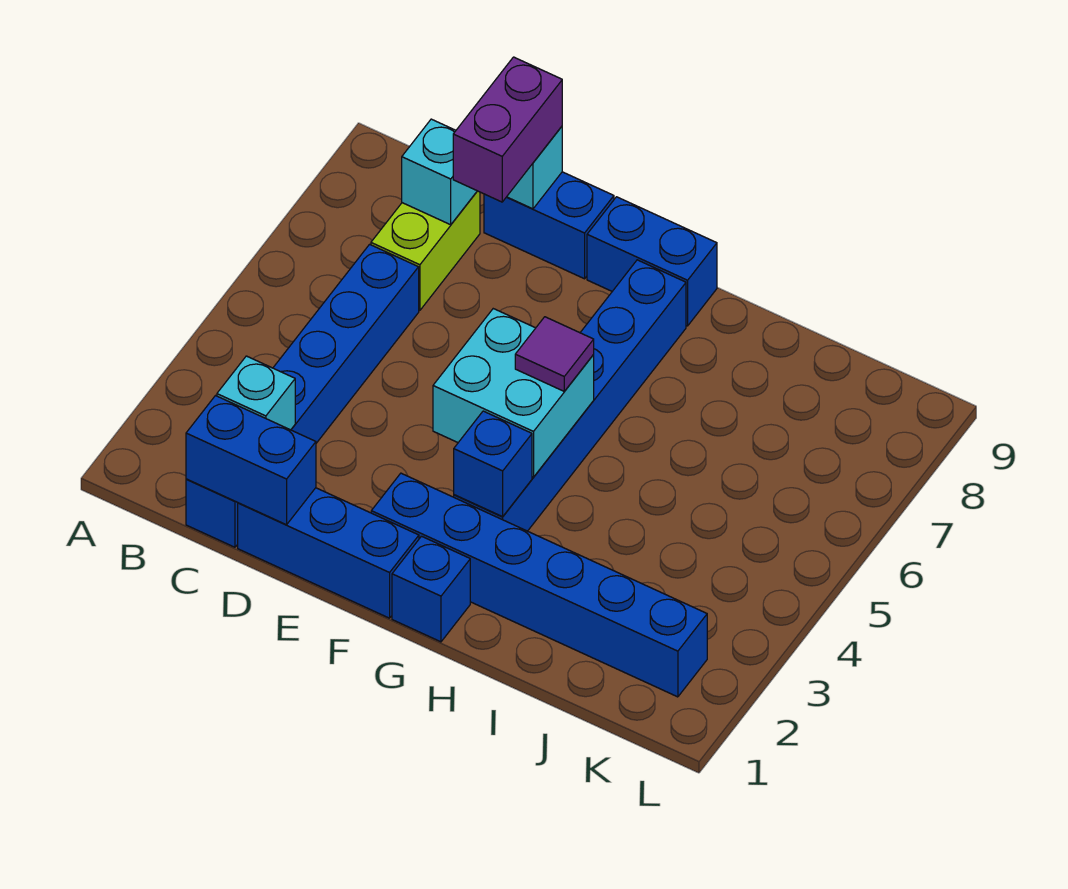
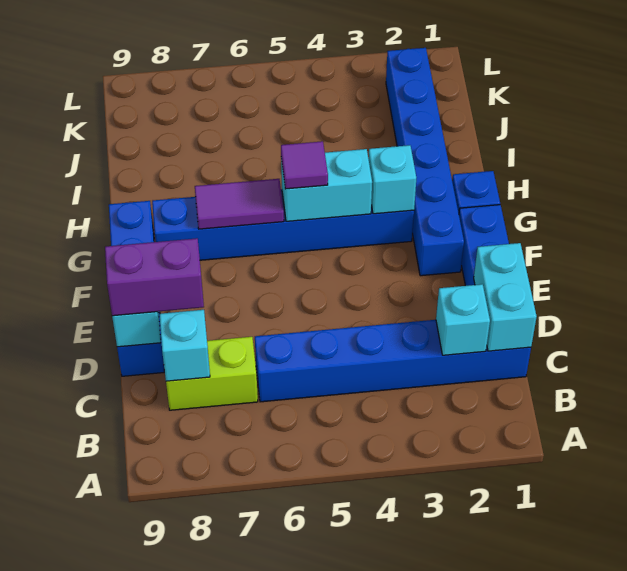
blue brick C1:D1 level 2 -> cyan brick C1:D1 level 2
cyan brick F4:G5 level 2 -> cyan brick G4:G5 level 2
blue brick G3 level 2 -> cyan brick G3 level 2
none -> purple tile G6:G7 level 2

